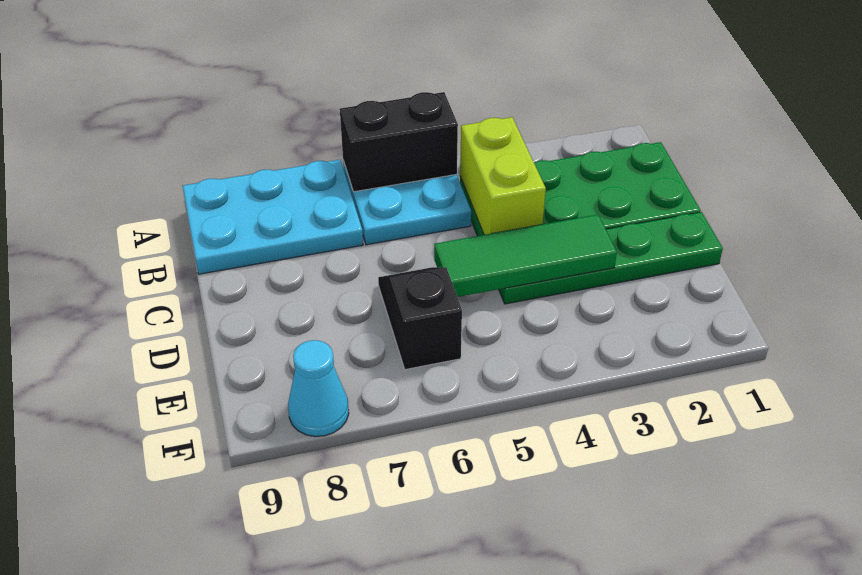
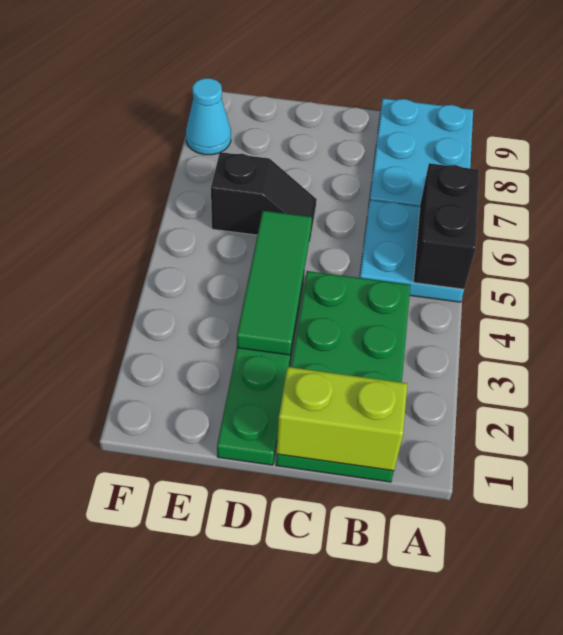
lime brick B4:C4 level 2 -> lime brick B1:C1 level 2

